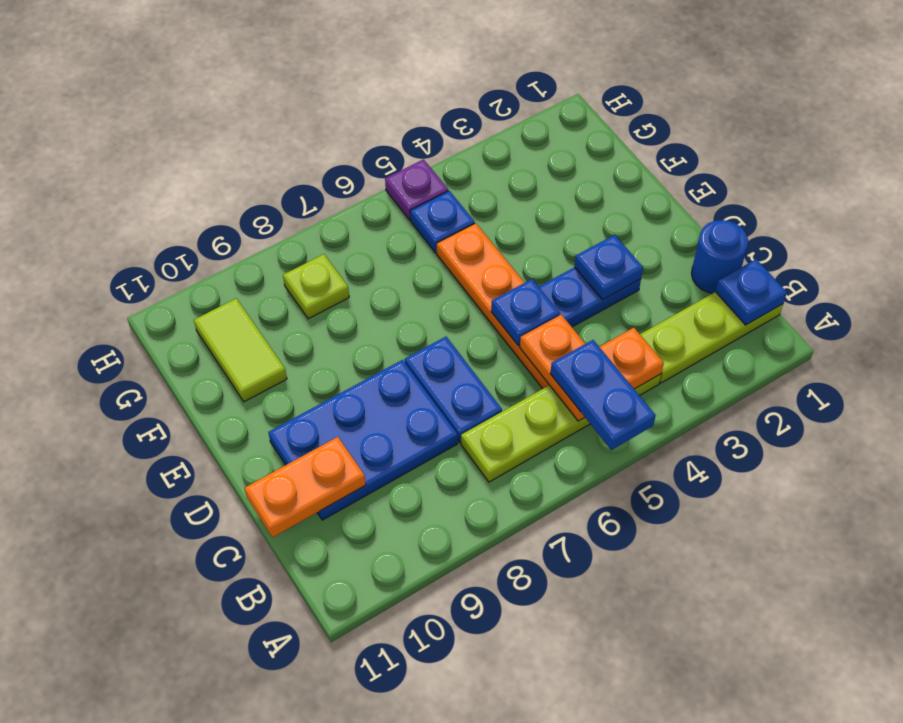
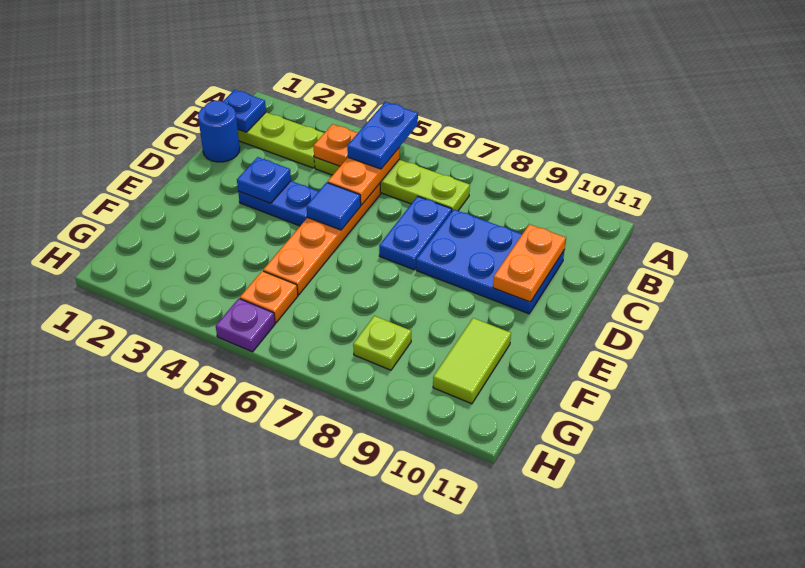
orange plate C10:C11 level 2 -> orange plate C10:D10 level 2
blue plate D5 level 2 -> blue tile D5 level 2
blue plate G5 level 1 -> orange plate G5 level 1

